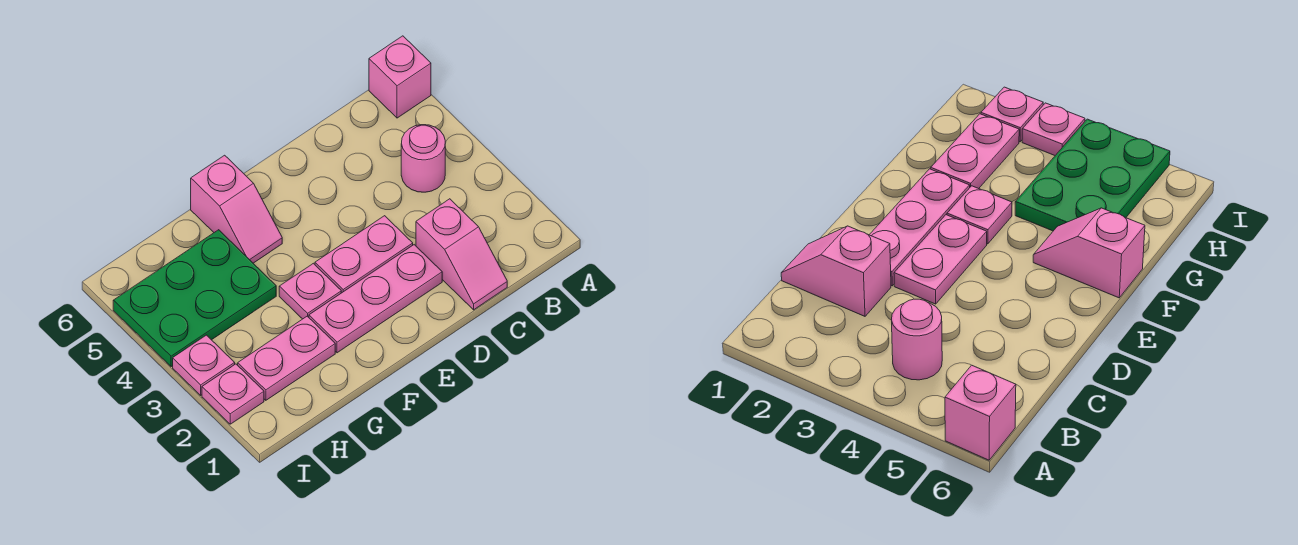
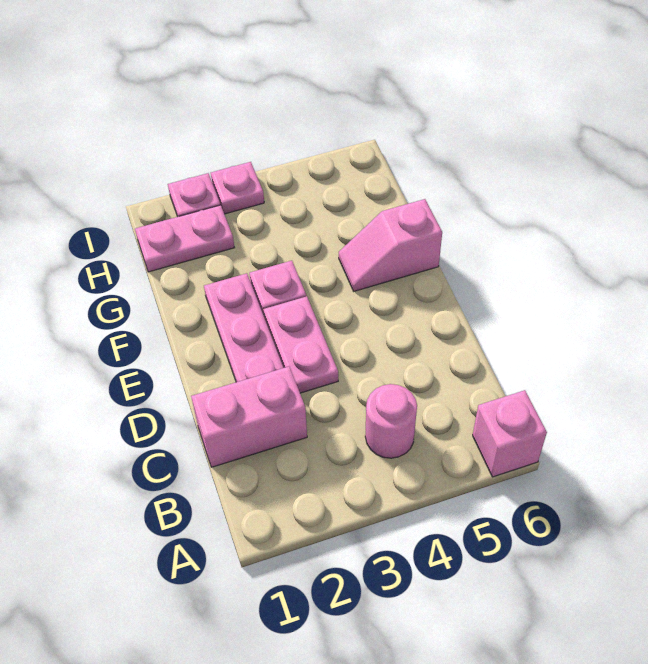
pink slope C1:C2 level 1 top 2 -> pink brick C1:C2 level 1
pink plate G2:H2 level 1 -> pink plate H1:H2 level 1
green plate G4:I5 level 1 -> none

